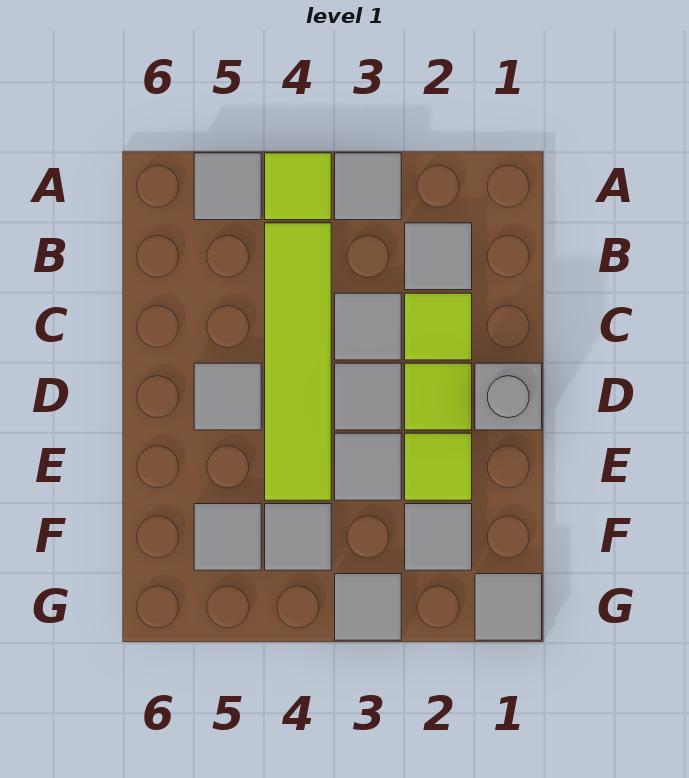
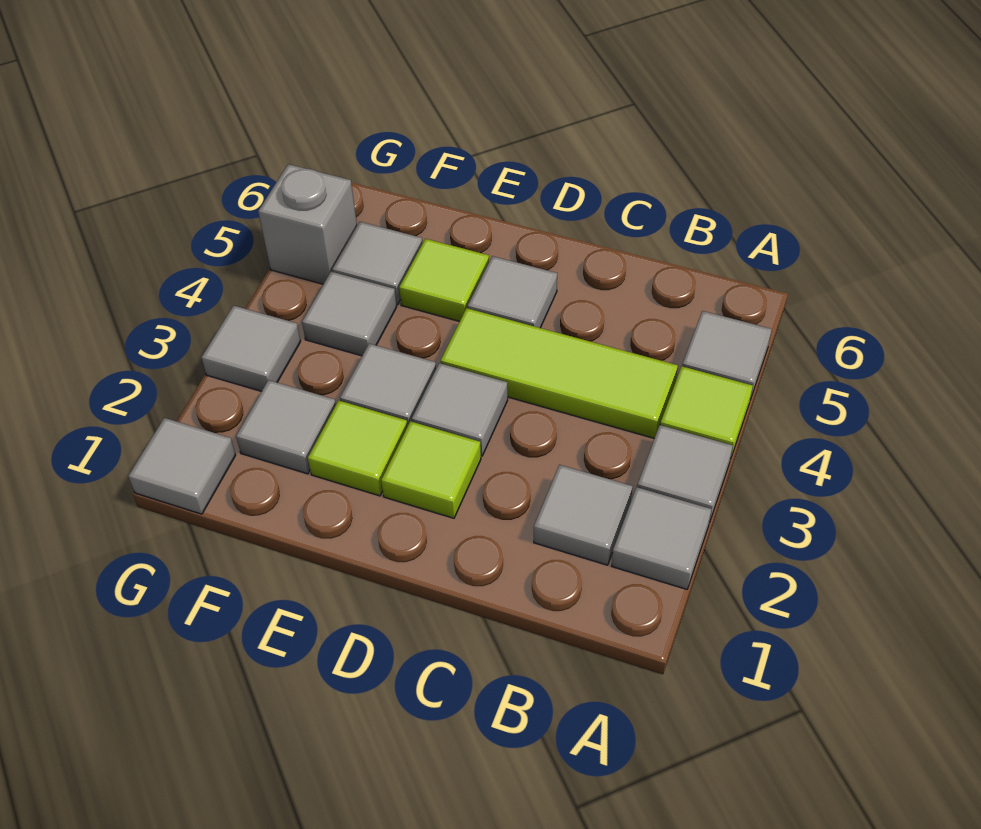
lime tile B4:E4 level 1 -> lime tile B4:D4 level 1
lime tile C2 level 1 -> lime tile E5 level 1
grey tile C3 level 1 -> grey tile A2 level 1
grey brick D1 level 1 -> grey brick G5 level 1

